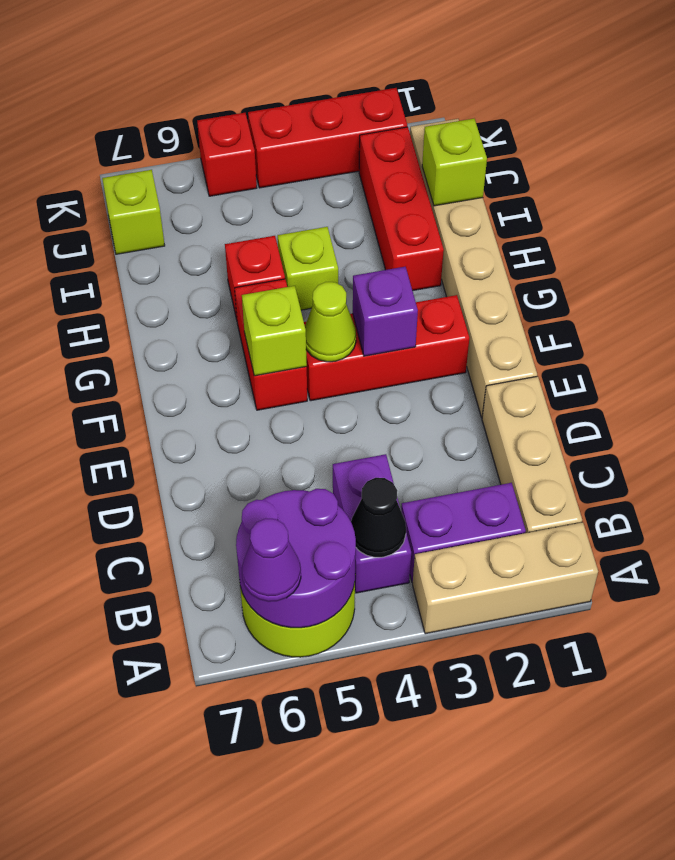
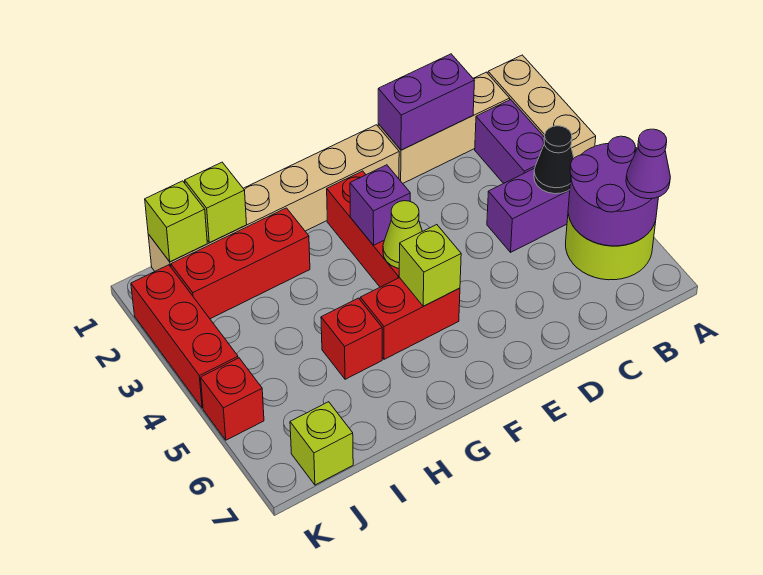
none -> purple brick C1:D1 level 2
lime brick H4 level 1 -> lime brick J1 level 2

